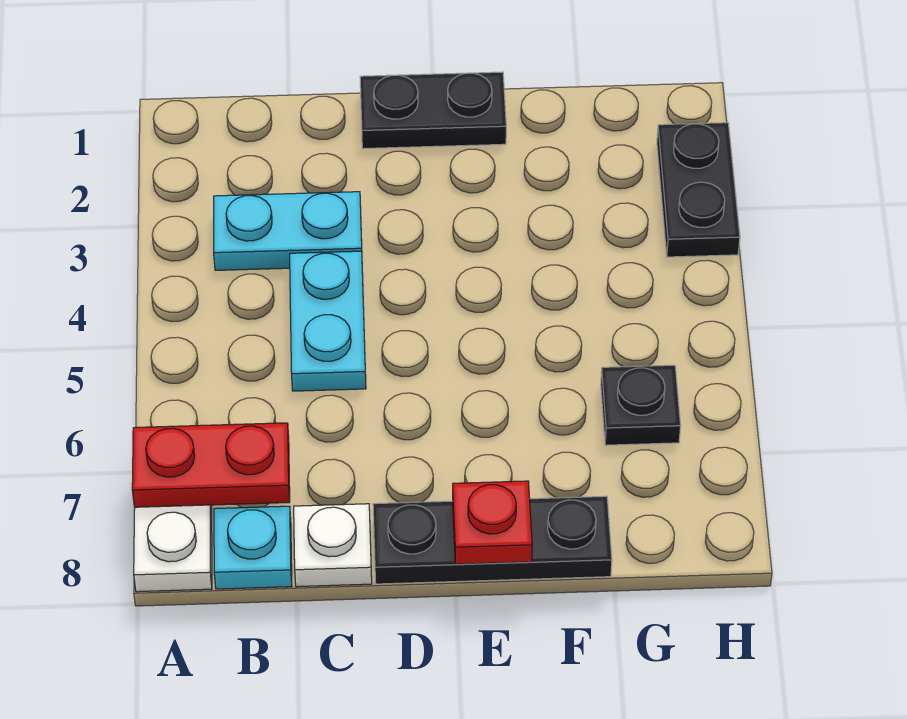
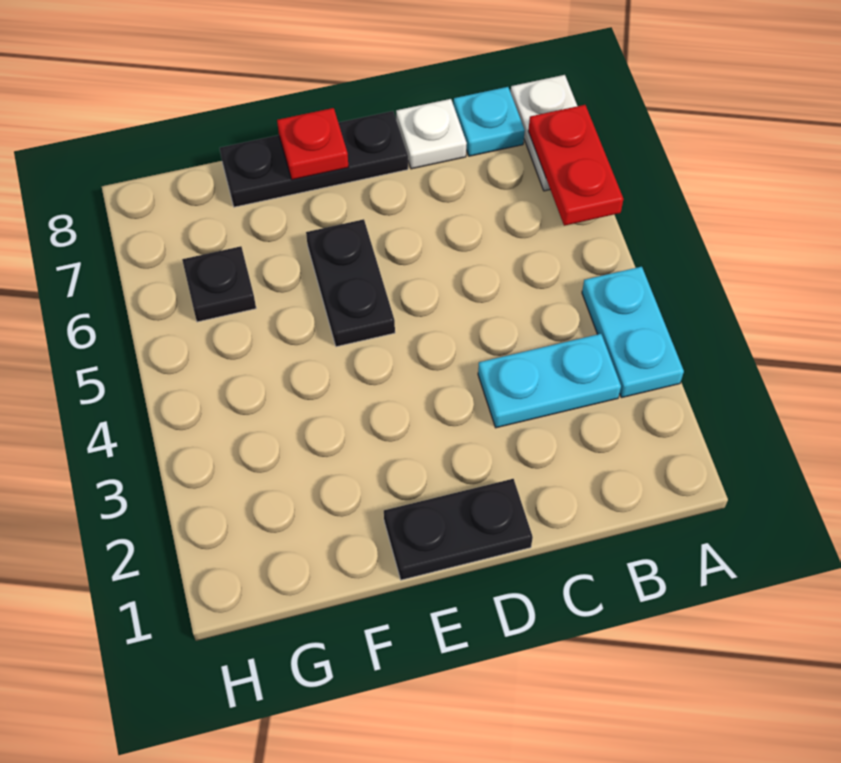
red plate A7:B7 level 2 -> red plate A6:A7 level 2
cyan plate C4:C5 level 1 -> cyan plate A3:A4 level 1
black plate H2:H3 level 1 -> black plate E5:E6 level 1

